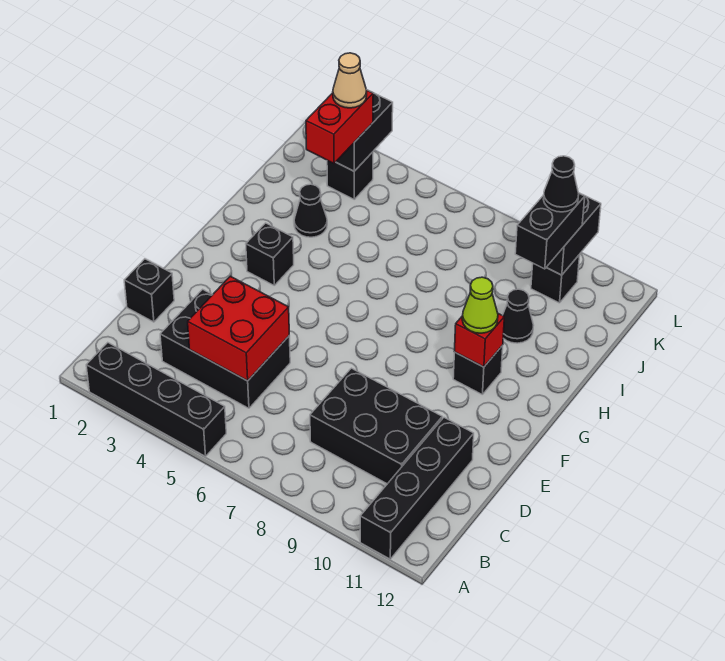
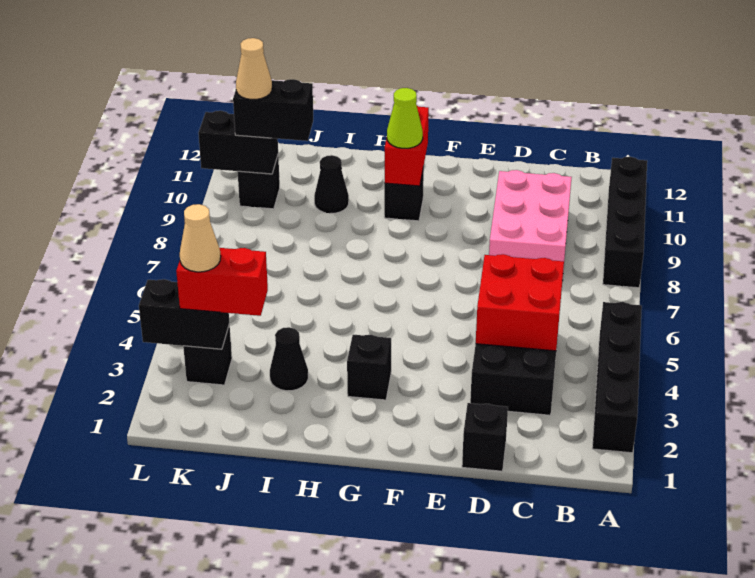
black brick A11:D11 level 1 -> black brick A8:A11 level 1
black brick C8:D10 level 1 -> pink brick C8:D10 level 1
red brick G10 level 2 -> red brick G10:G11 level 2
black cone K10 level 4 -> tan cone K10 level 4

